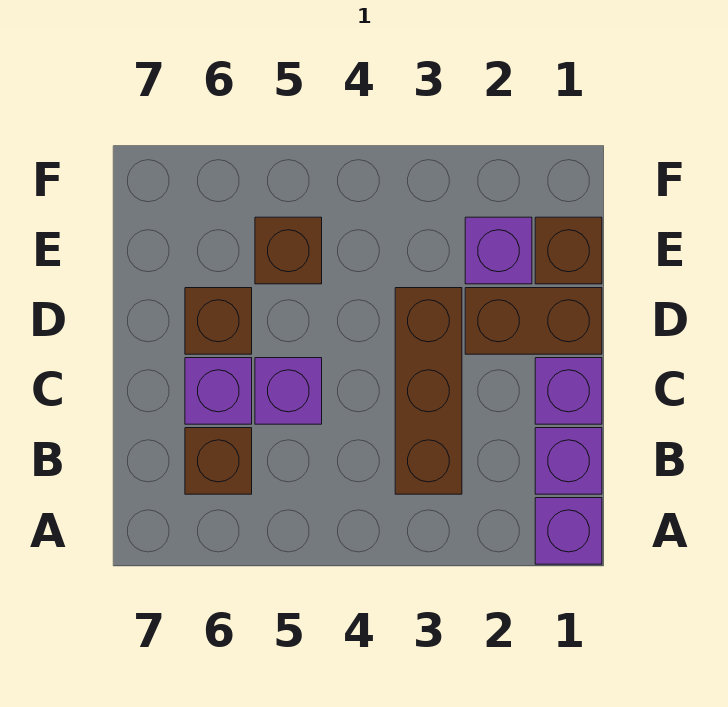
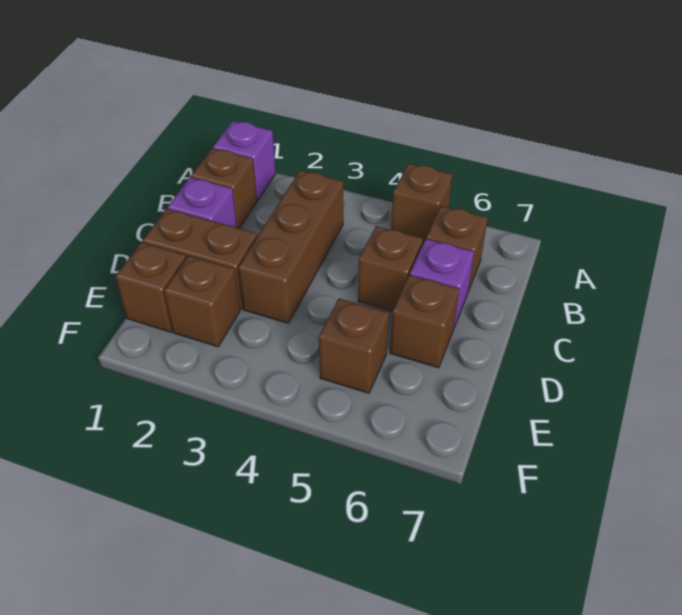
none -> brown brick A5 level 1
purple brick B1 level 1 -> brown brick B1 level 1
purple brick C5 level 1 -> brown brick C5 level 1
purple brick E2 level 1 -> brown brick E2 level 1

